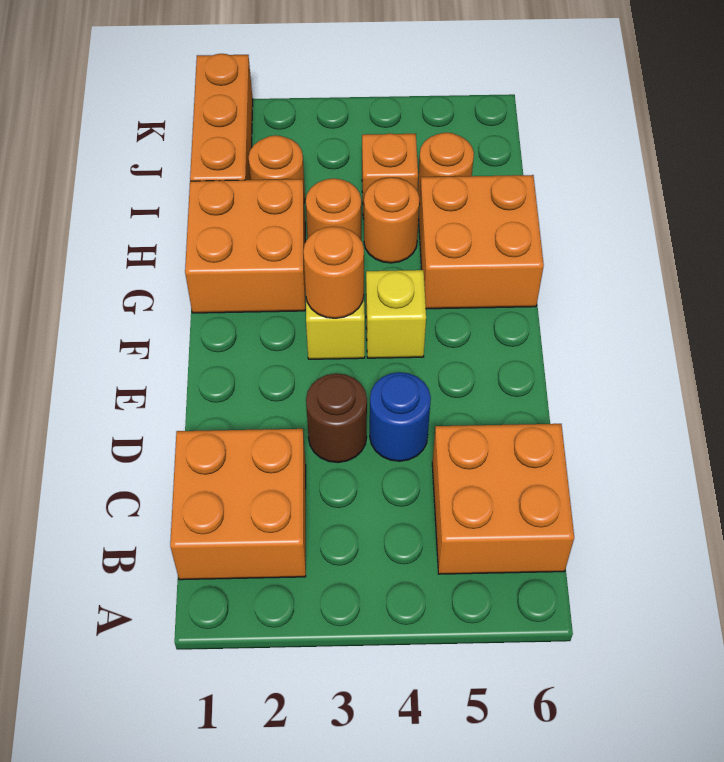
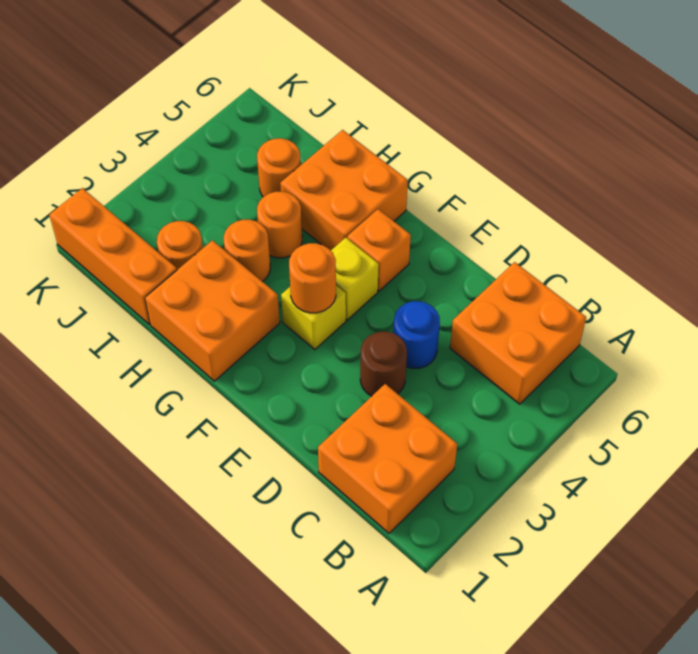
orange brick I4 level 1 -> orange brick F5 level 1

